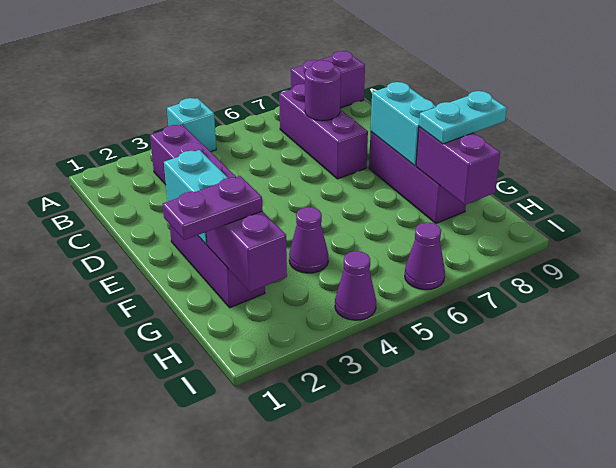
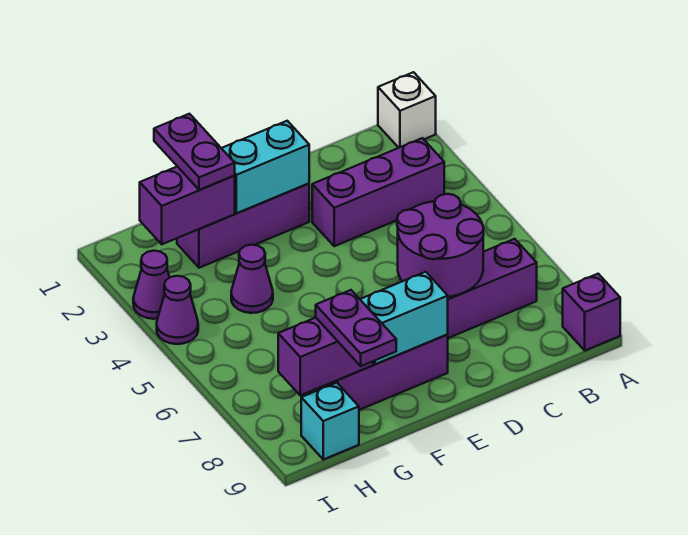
none -> white brick A1 level 1
cyan brick A4 level 1 -> cyan brick H9 level 1
purple brick A8:A9 level 1 -> purple brick A9 level 1
purple round brick C7 level 2 -> purple round brick C6:D7 level 2
cyan plate G8:G9 level 3 -> purple plate G8:G9 level 3
purple cone I6 level 1 -> purple cone I3 level 1

